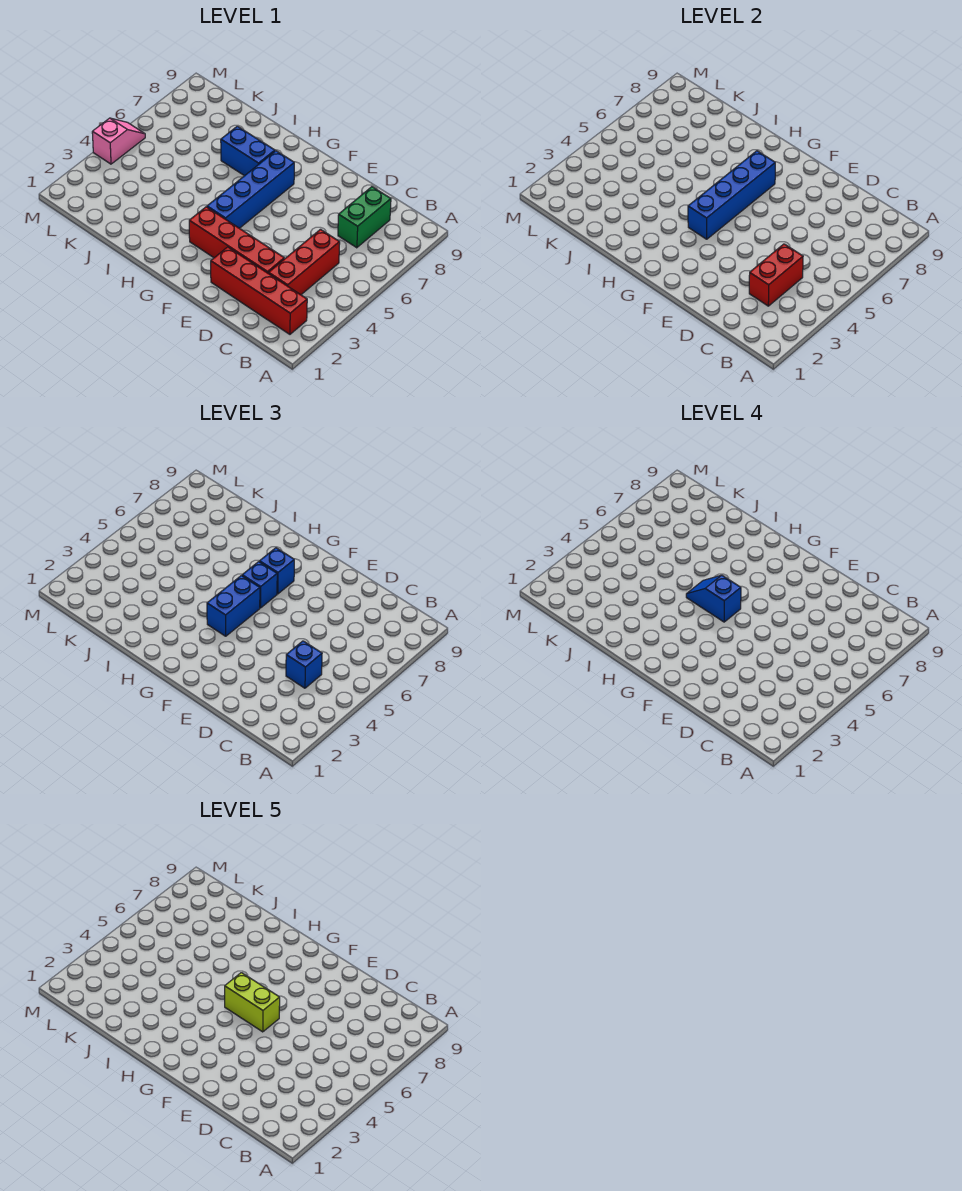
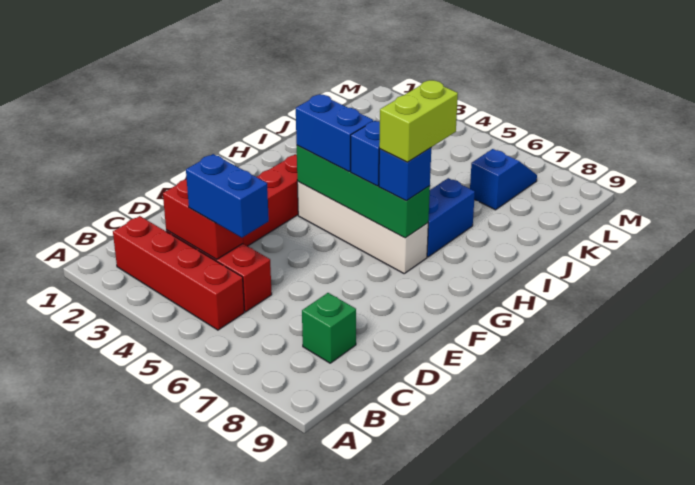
red brick B2:E2 level 1 -> red brick B2:B5 level 1
blue brick C4 level 3 -> blue brick C4:C5 level 3
green brick C7:C8 level 1 -> green brick C8 level 1
lime brick F5:G5 level 5 -> lime brick G7:H7 level 4
blue brick G4:G7 level 1 -> white brick G4:G7 level 1
blue brick G4:G7 level 2 -> green brick G4:G7 level 2
blue slope G5:H5 level 4 top G -> blue slope K7:L7 level 1 top K
pink slope M4:M5 level 1 top 4 -> none

